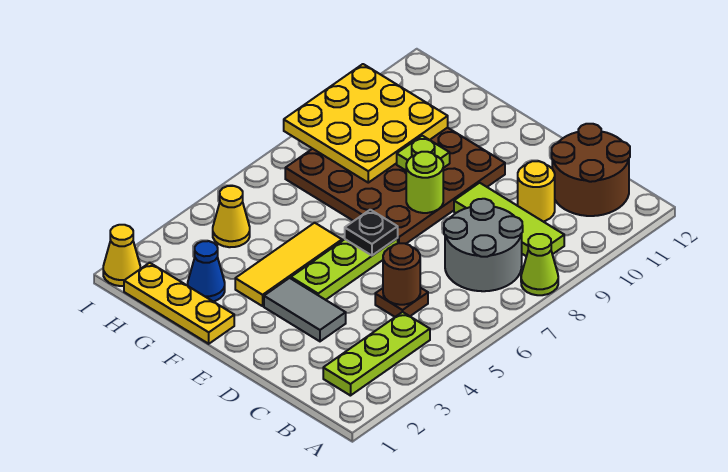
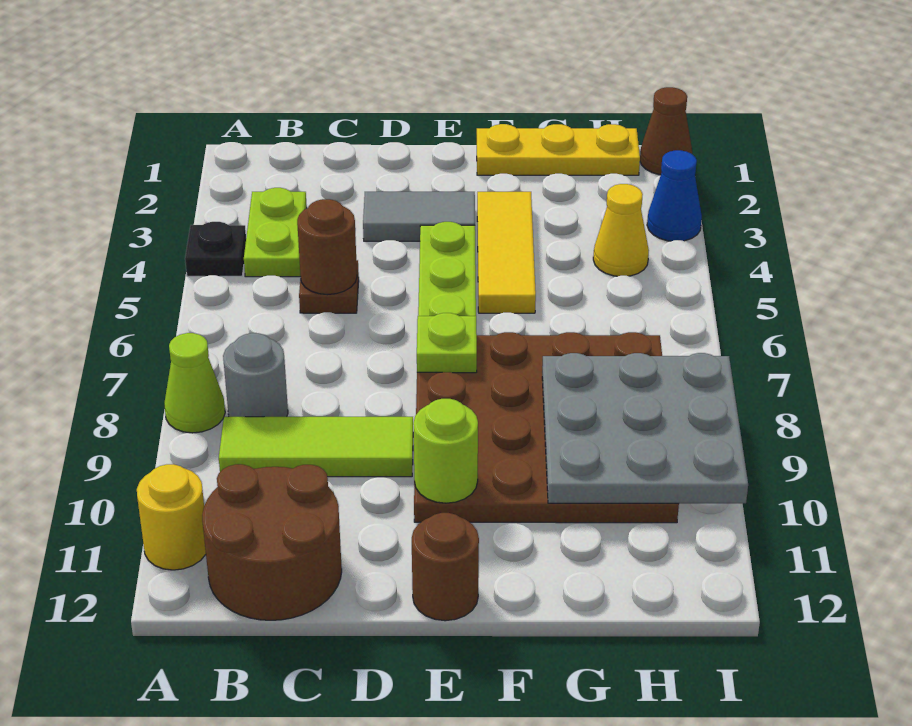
lime plate B2:B4 level 1 -> lime plate B3:B4 level 1
grey round brick B7:C8 level 1 -> grey round brick B8 level 1
yellow round brick C10 level 1 -> yellow round brick A11 level 1
black plate E6 level 2 -> black plate A4 level 1
lime round brick E8 level 2 -> lime round brick E10 level 2
none -> brown round brick E12 level 1
lime plate F9 level 2 -> lime plate E7 level 2
blue cone G2 level 1 -> blue cone I3 level 1
yellow plate G8:I10 level 2 -> grey plate G8:I10 level 2
yellow cone I1 level 1 -> brown cone I1 level 1

